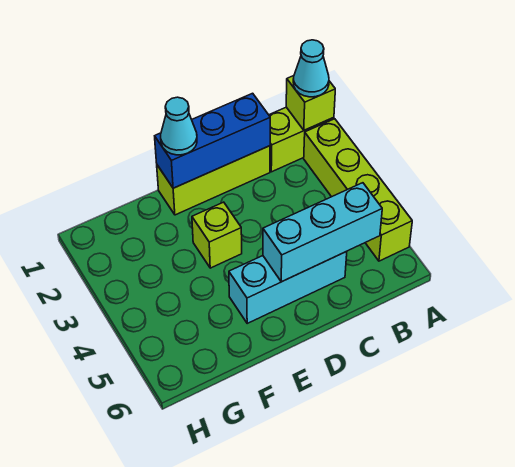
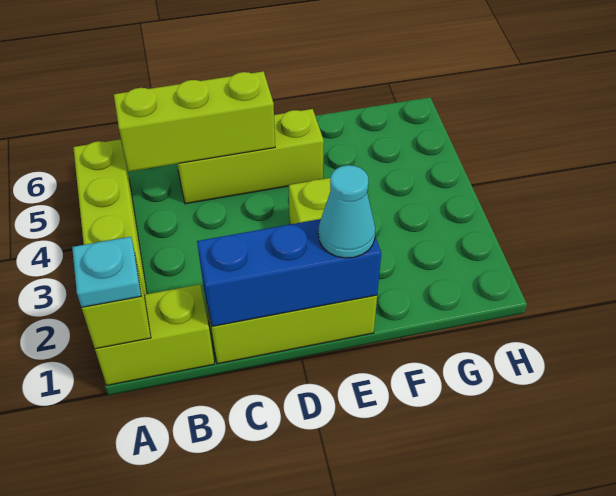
cyan cone A1 level 3 -> cyan plate A1 level 3
cyan brick B5:D5 level 2 -> lime brick B5:D5 level 2
cyan brick C5:E5 level 1 -> lime brick C5:E5 level 1

